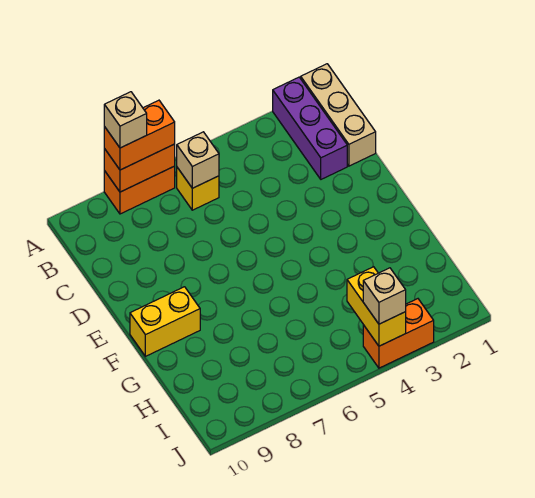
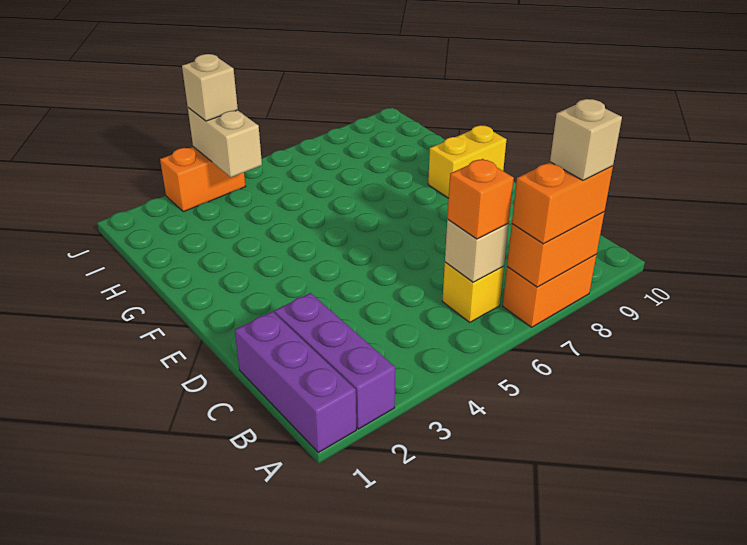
tan brick A1:C1 level 1 -> purple brick A1:C1 level 1
none -> orange brick B6 level 3
yellow brick I4:J4 level 2 -> tan brick I4:J4 level 2

